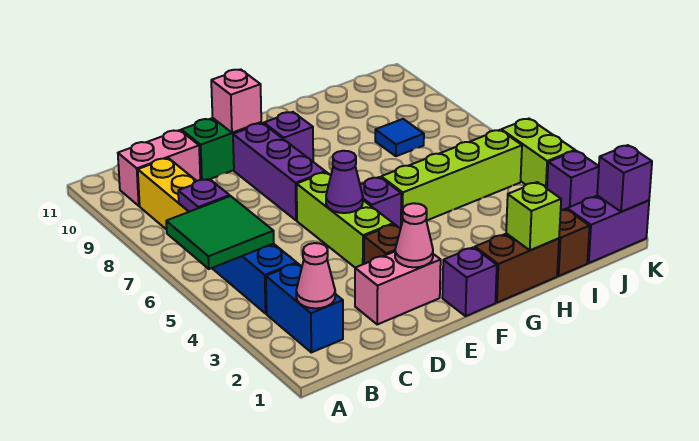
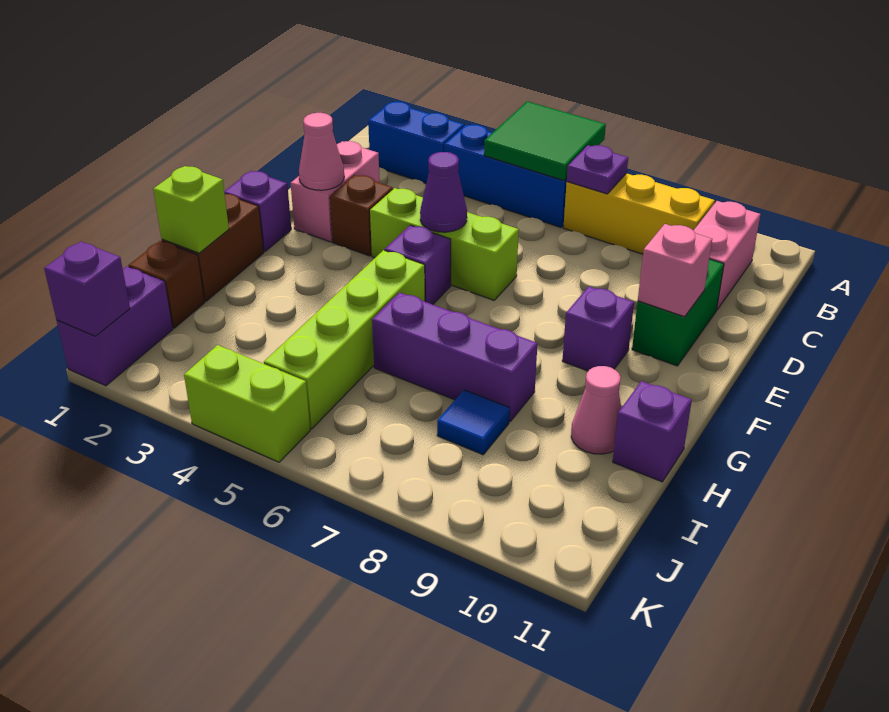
pink cone B2 level 2 -> pink cone H10 level 1
purple brick E7:E9 level 1 -> purple brick H6:H8 level 1
purple brick K3 level 1 -> purple brick H11 level 1

